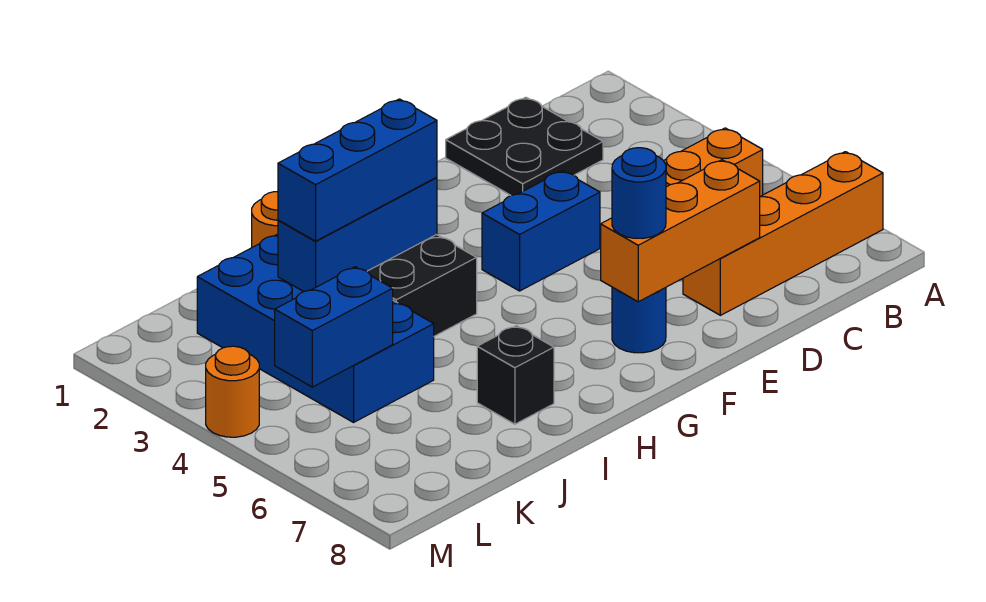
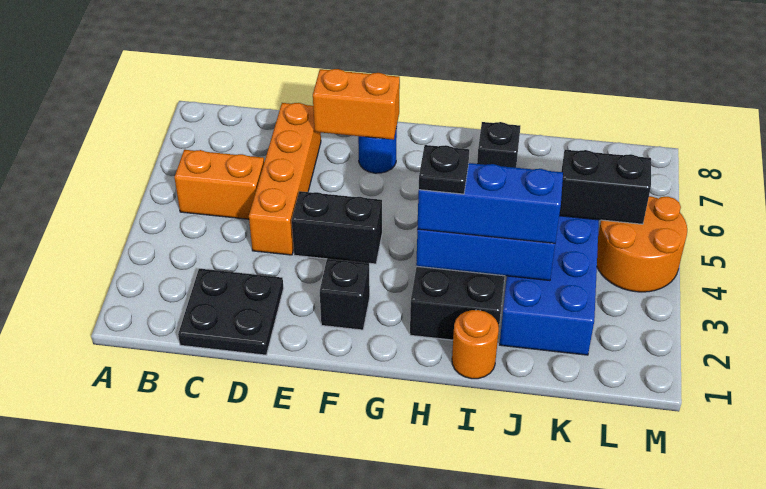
orange brick A7:D7 level 1 -> orange brick D4:D7 level 1
orange brick D7:F7 level 2 -> orange brick E7:F7 level 2
blue brick E4:F4 level 1 -> black brick E4:F4 level 1
none -> black brick F2 level 1
blue round brick F7 level 3 -> none
none -> black plate H3 level 4
blue brick K5:L5 level 2 -> black brick K5:L5 level 2
orange round brick M4 level 1 -> orange round brick L4:M5 level 1

